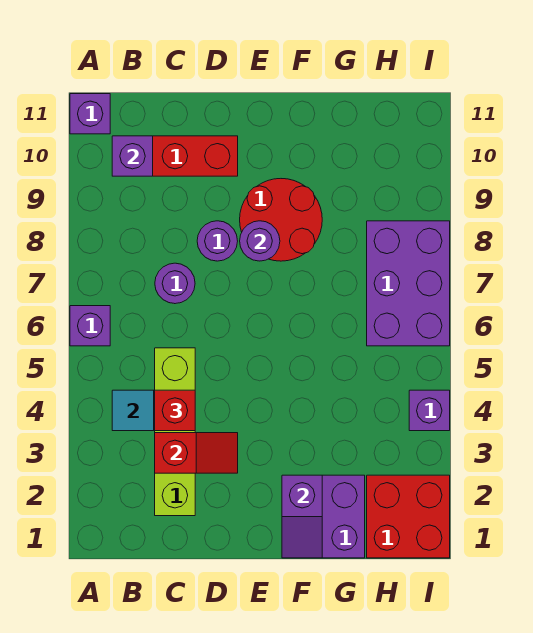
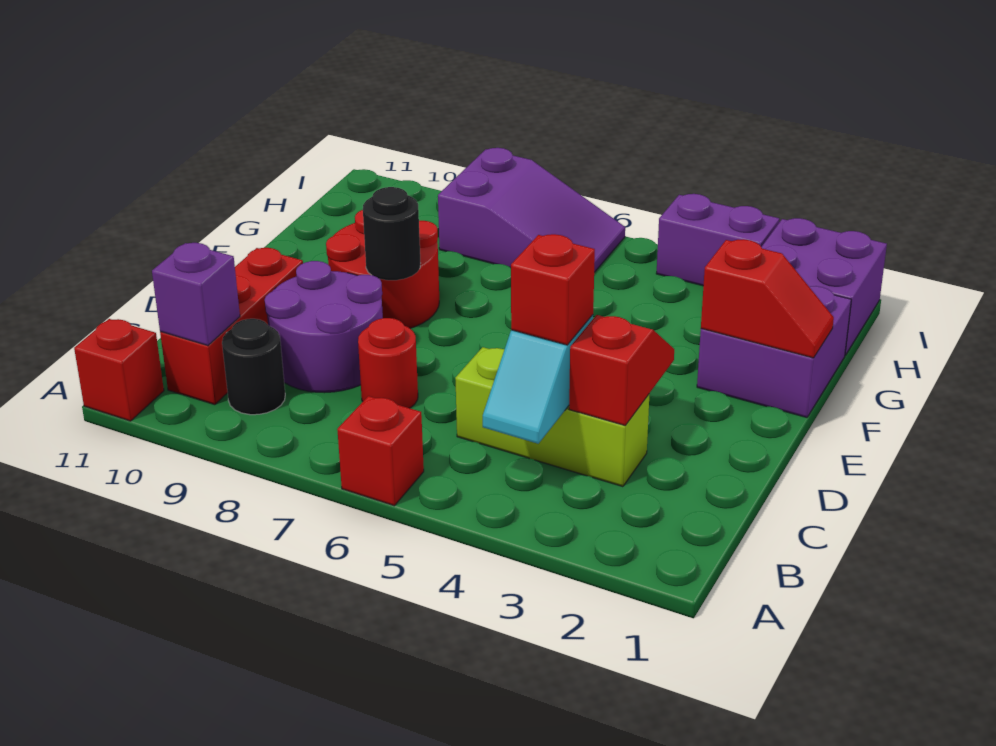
purple brick A6 level 1 -> red brick A6 level 1
purple brick A11 level 1 -> red brick A11 level 1
none -> black round brick B9 level 1
lime brick C2:C5 level 1 -> lime brick C3:C5 level 1
purple round brick C7 level 1 -> red round brick C7 level 1
purple round brick D8 level 1 -> purple round brick C8:D9 level 1
purple round brick E8 level 2 -> black round brick E8 level 2
purple slope F1:F2 level 2 top 2 -> red slope F1:F2 level 2 top 2
red brick H1:I2 level 1 -> purple brick H1:I2 level 1
purple brick H6:I8 level 1 -> purple slope H6:I8 level 1 top 8
purple brick I4 level 1 -> purple brick I3:I4 level 1

